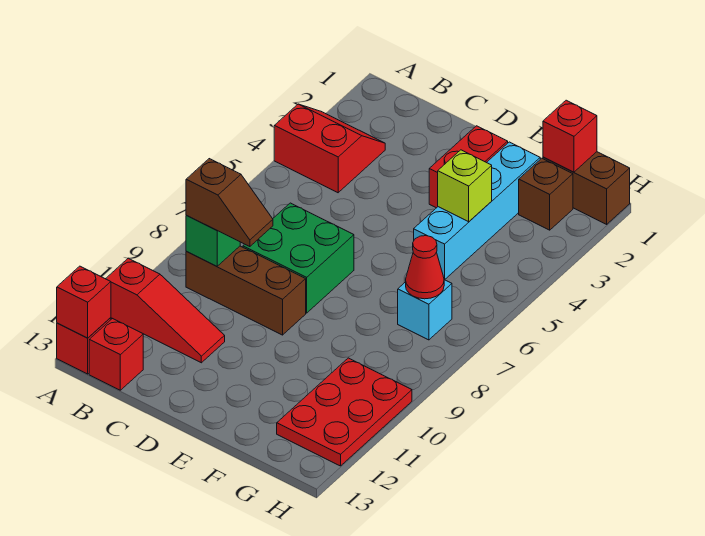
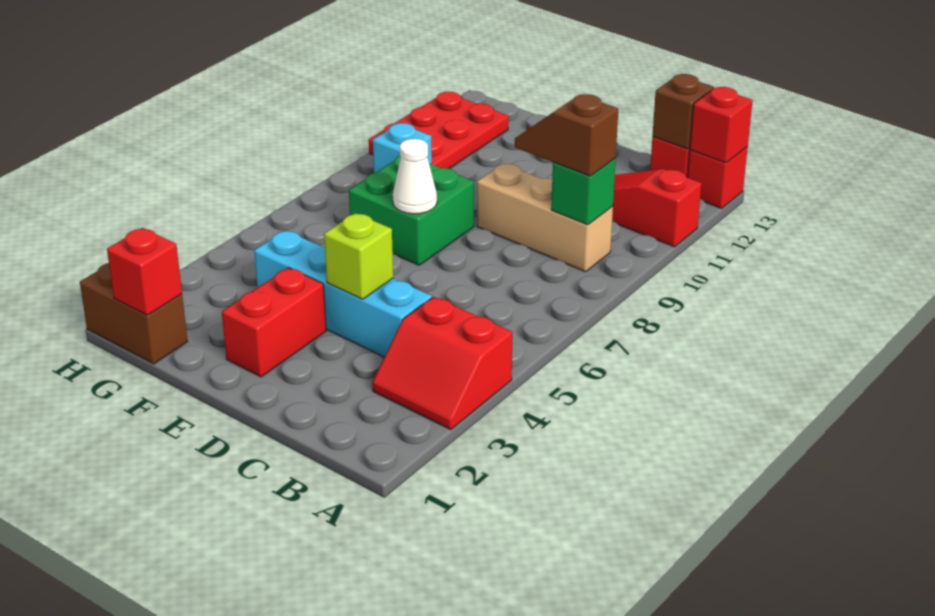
brown brick B9:D9 level 1 -> tan brick B9:D9 level 1
green brick C7:D8 level 1 -> green brick E7:F8 level 1
none -> white cone E7 level 2
cyan brick F2:F5 level 1 -> cyan brick C4:F4 level 1
lime brick F4 level 2 -> lime brick D4 level 2
brown brick G2 level 1 -> brown brick B13 level 2
cyan brick G7 level 1 -> cyan brick G9 level 1
red cone G7 level 2 -> none

